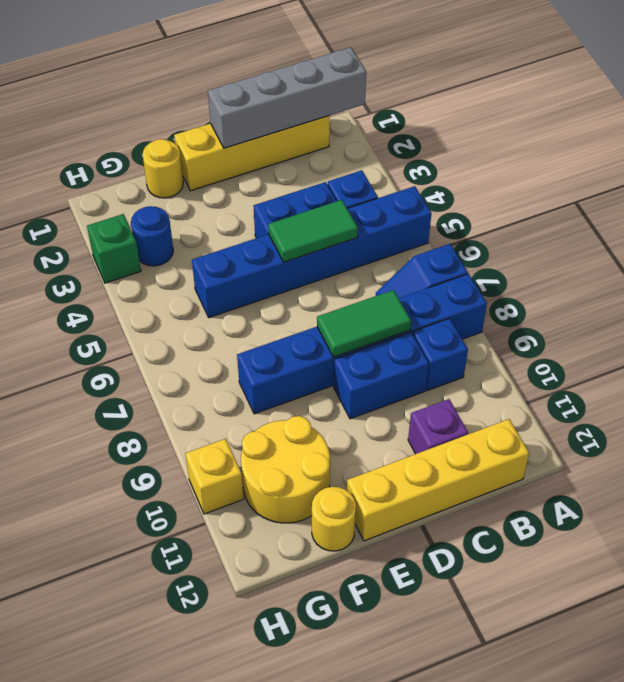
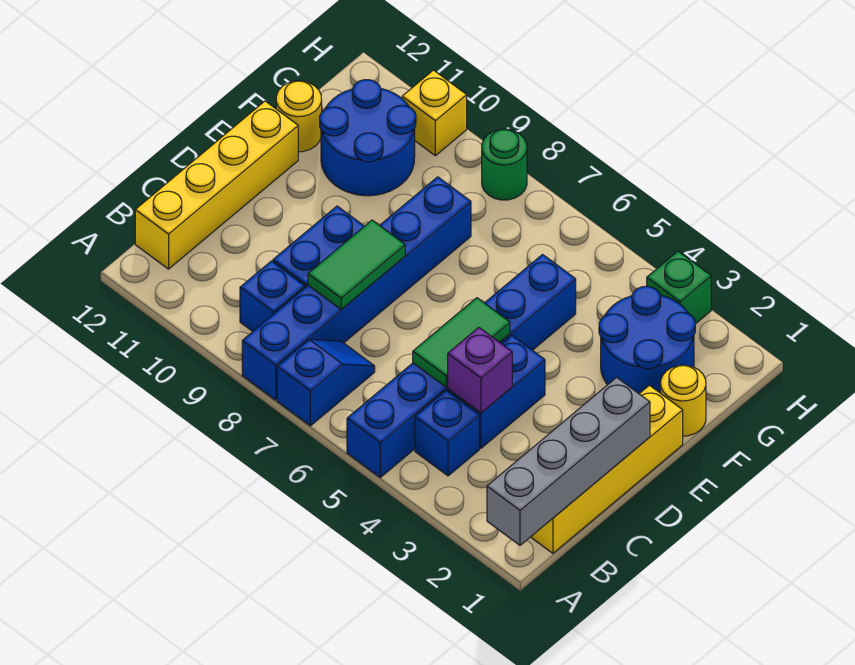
purple brick C11 level 1 -> purple brick C4 level 2
yellow round brick F10:G11 level 1 -> blue round brick F10:G11 level 1
blue round brick G3 level 1 -> blue round brick F2:G3 level 1
none -> green round brick H8 level 1

